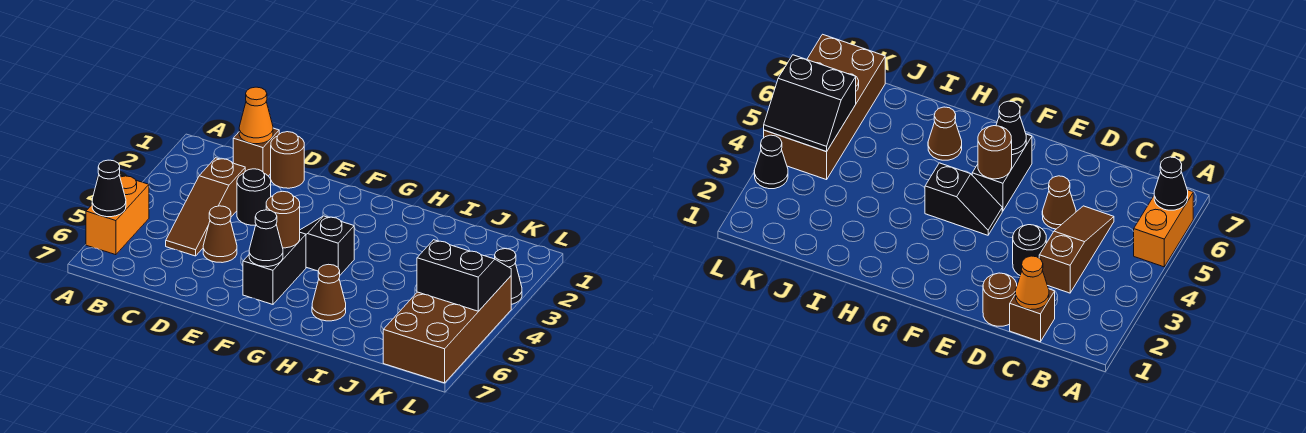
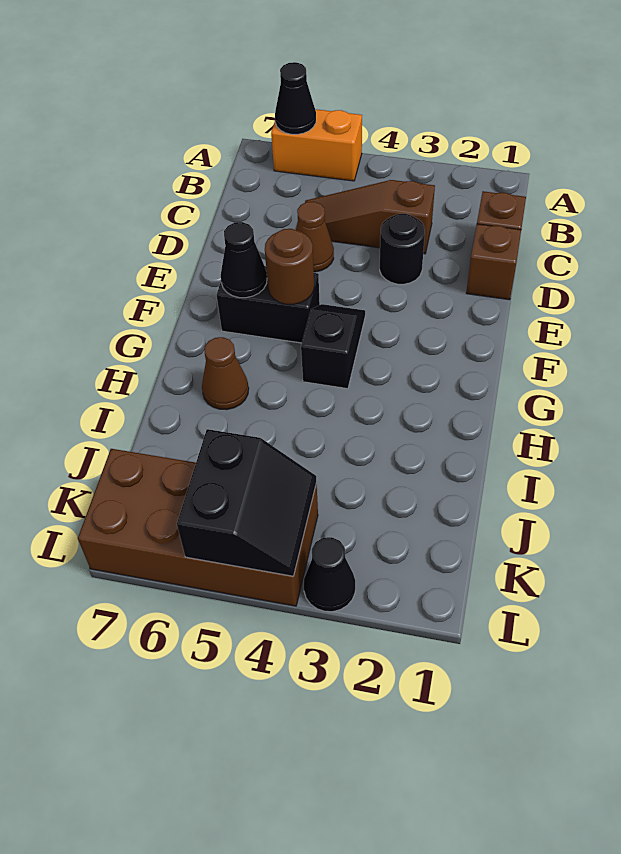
orange cone C1 level 2 -> none
brown round brick D1 level 1 -> brown brick D1 level 1

